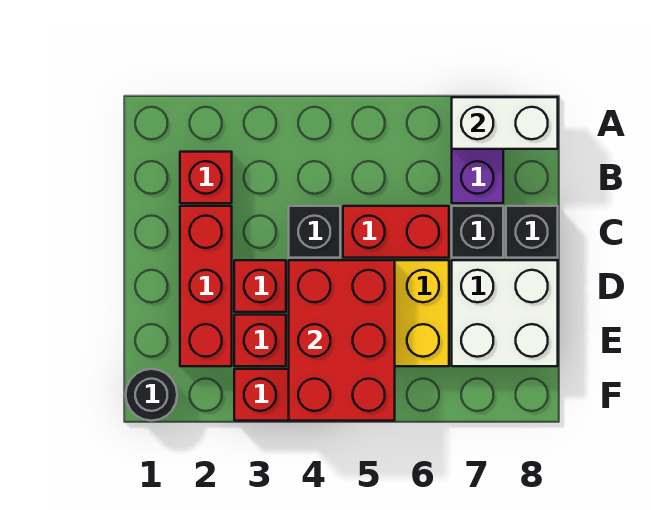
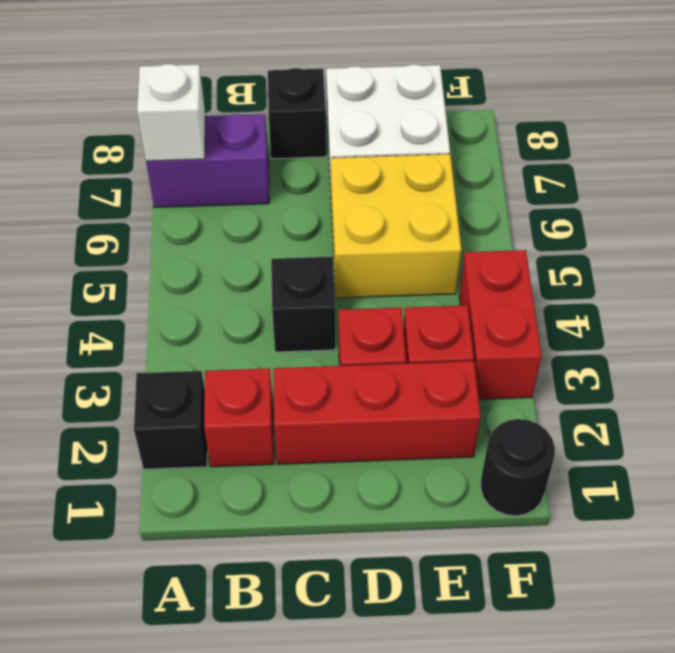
white brick A7:A8 level 2 -> white brick A7 level 2
red brick C5:C6 level 1 -> none
black brick C7 level 1 -> black brick A2 level 1
red brick D4:F5 level 2 -> none

